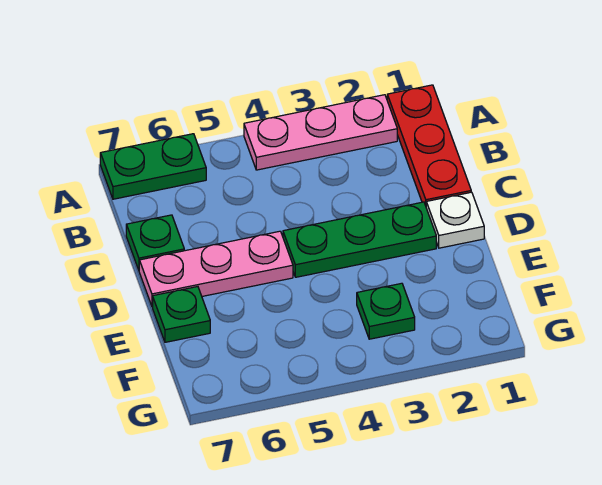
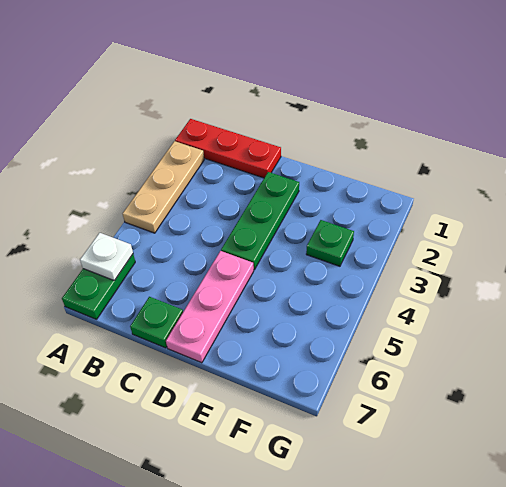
pink plate A2:A4 level 1 -> tan plate A2:A4 level 1
white plate D1 level 1 -> white plate A6 level 2
green plate E7 level 1 -> none

